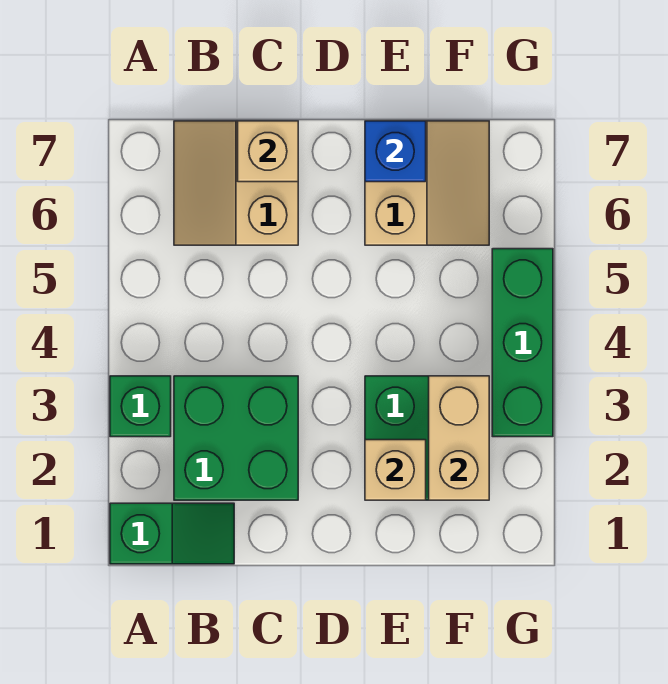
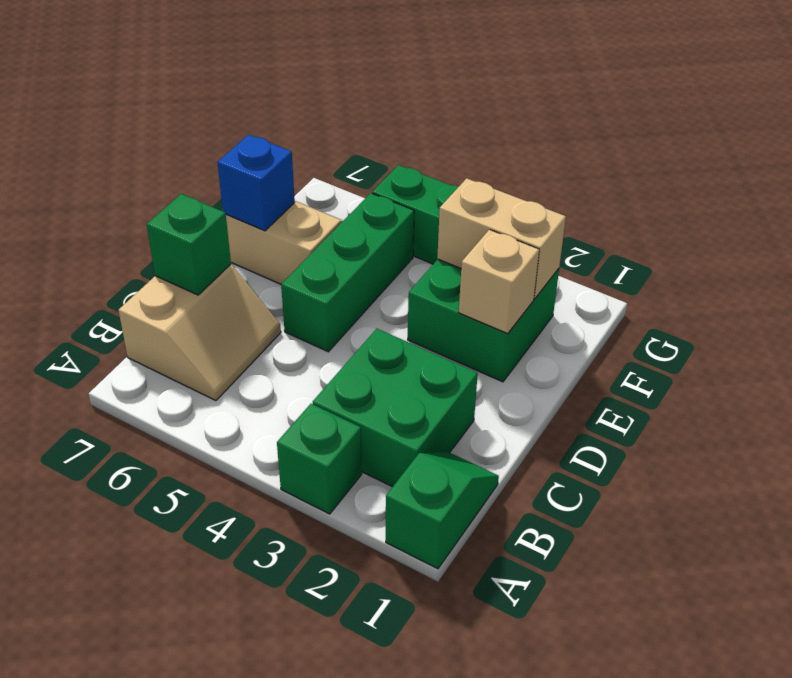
tan slope B6:C7 level 1 top C -> tan slope B6:C7 level 1 top 7
tan brick C7 level 2 -> green brick C7 level 2
none -> green brick D5:F5 level 1

